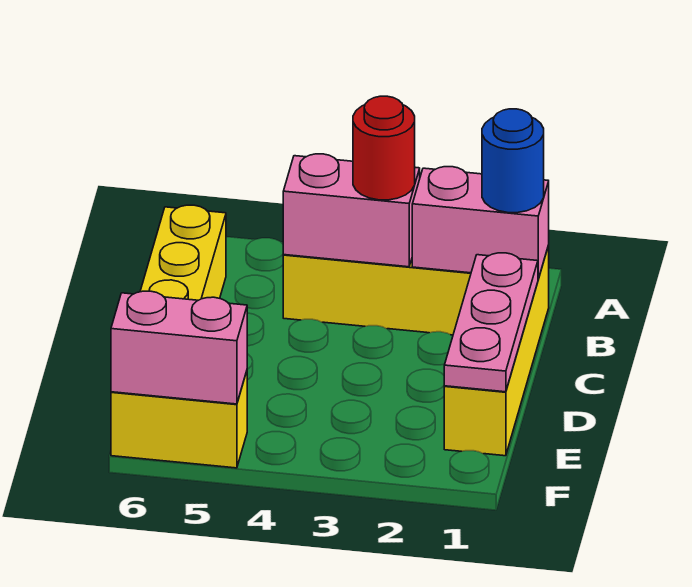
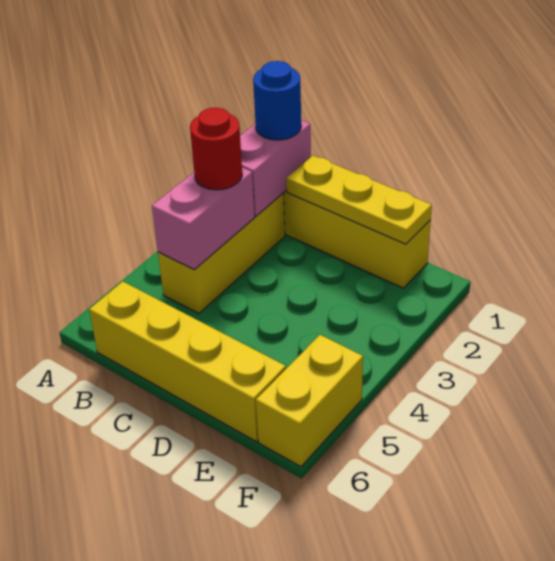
pink plate C1:E1 level 2 -> yellow plate C1:E1 level 2
pink brick F5:F6 level 2 -> none

